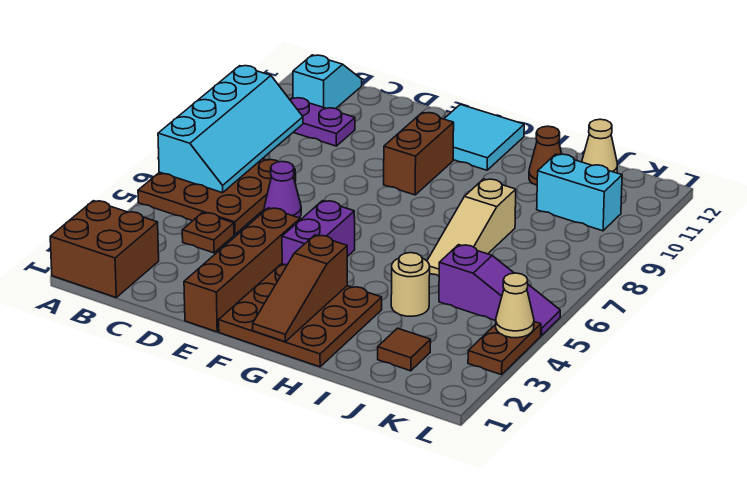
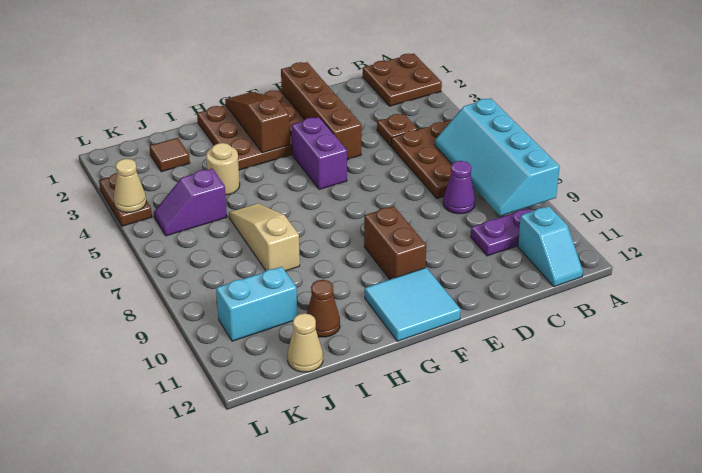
brown brick A1:B2 level 1 -> brown plate A1:B2 level 1
purple cone D6 level 1 -> purple cone C8 level 1
purple slope J5:L5 level 1 top J -> purple slope J5:K5 level 1 top J

